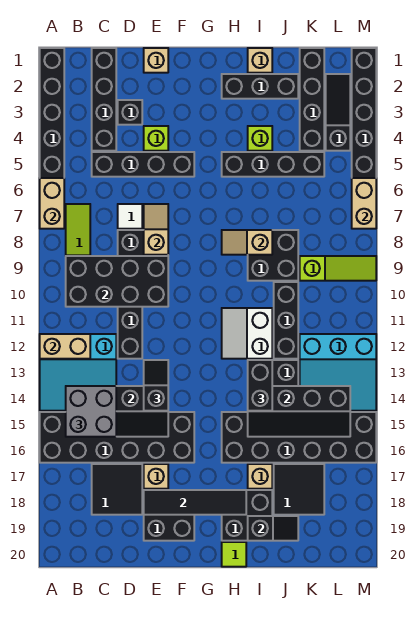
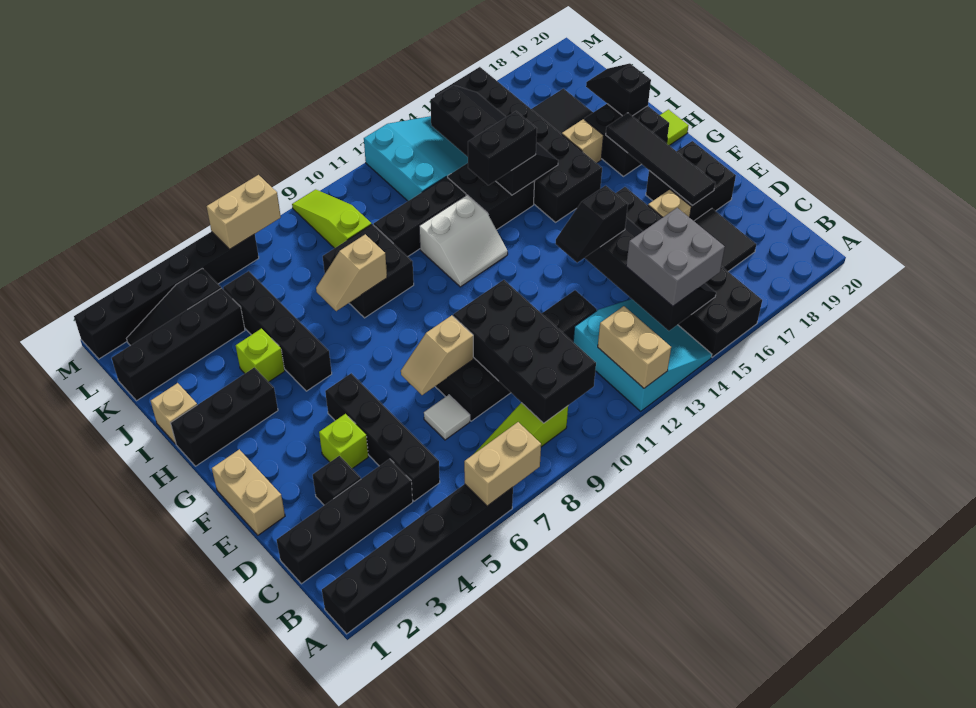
tan brick E1 level 1 -> tan brick E1:F1 level 1
black brick H2:J2 level 1 -> black brick H1:H3 level 1
tan slope H8:I8 level 2 top I -> tan slope I7:I8 level 2 top 8

